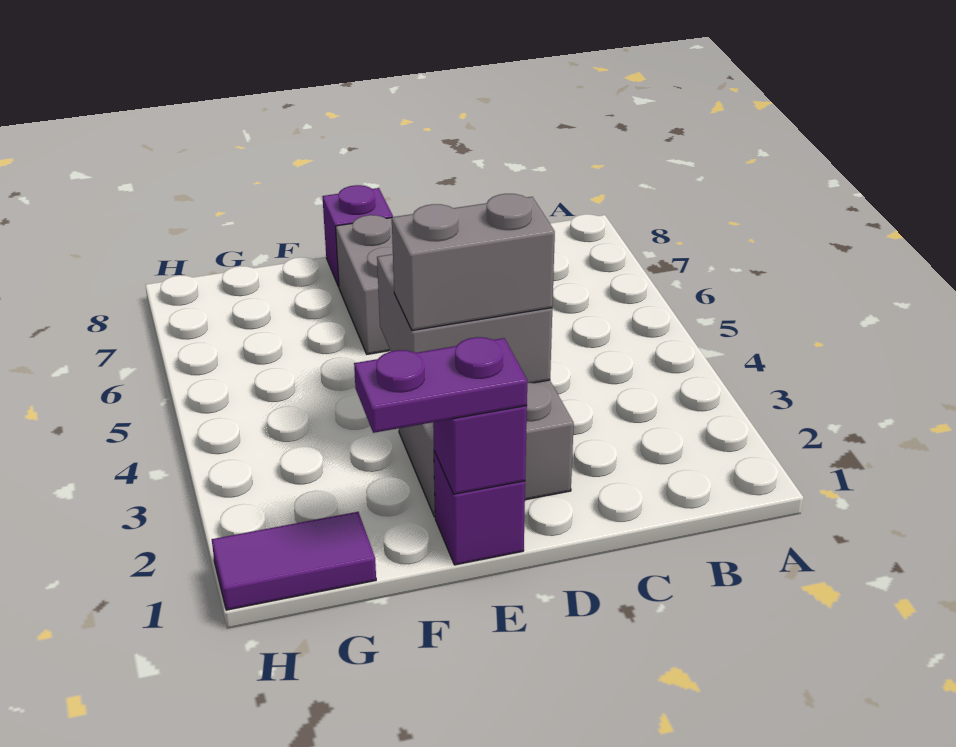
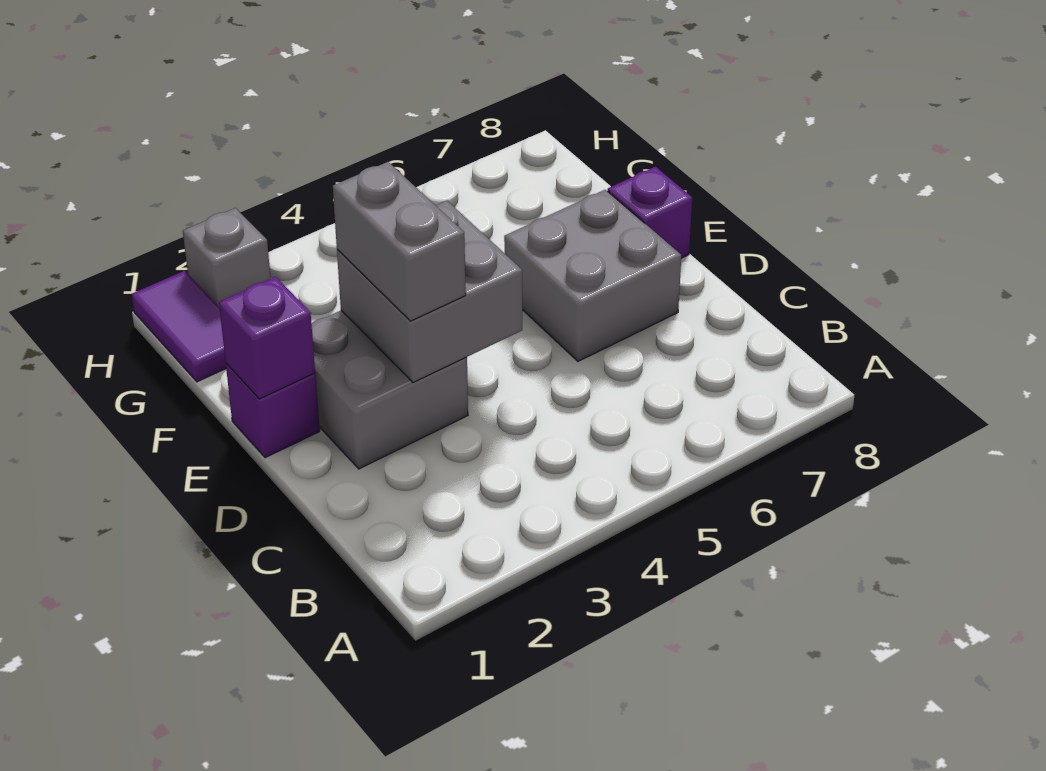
purple plate E1:F1 level 3 -> none
none -> grey brick H2 level 1

